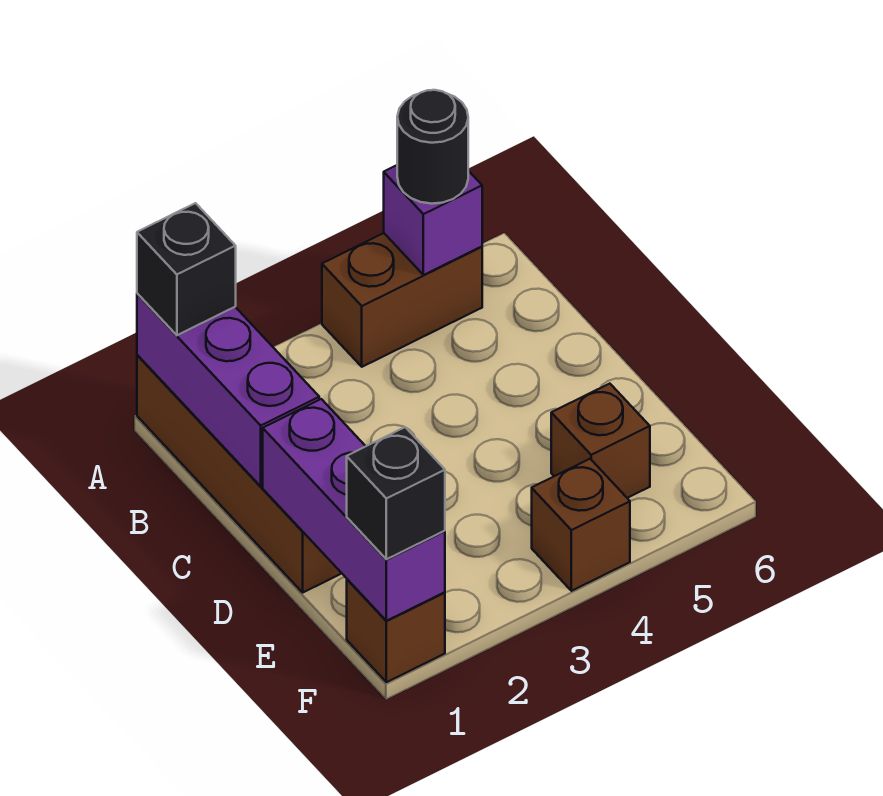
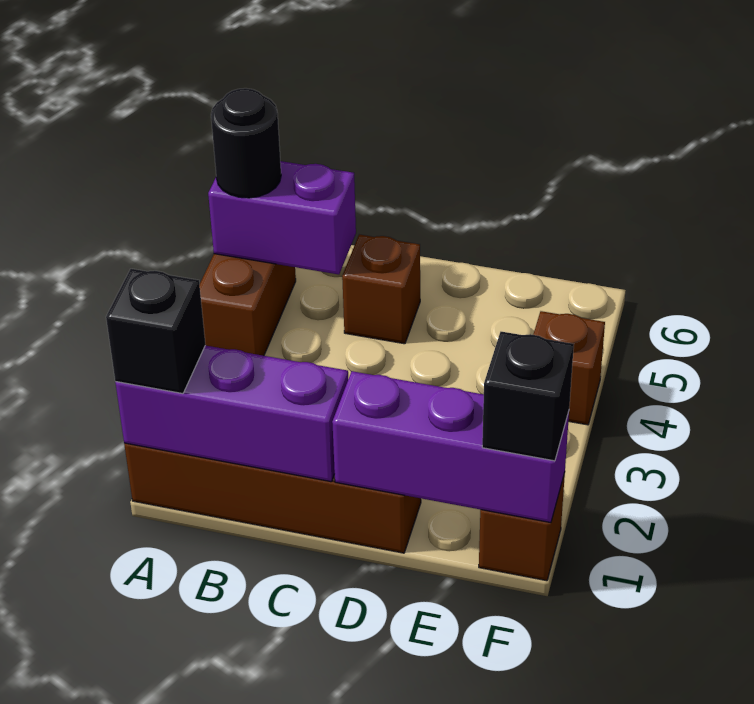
purple brick A5 level 2 -> purple brick A5:B5 level 2
brown brick E5 level 1 -> brown brick C5 level 1

